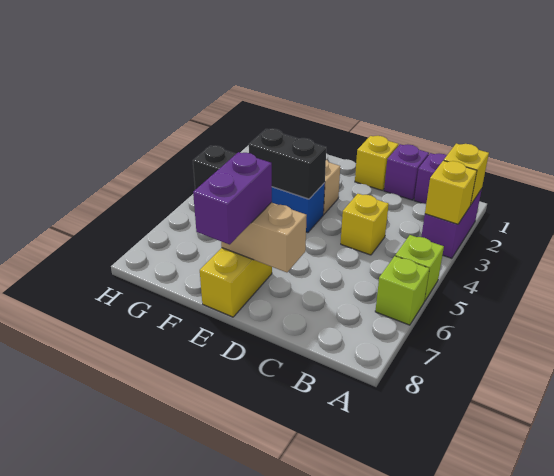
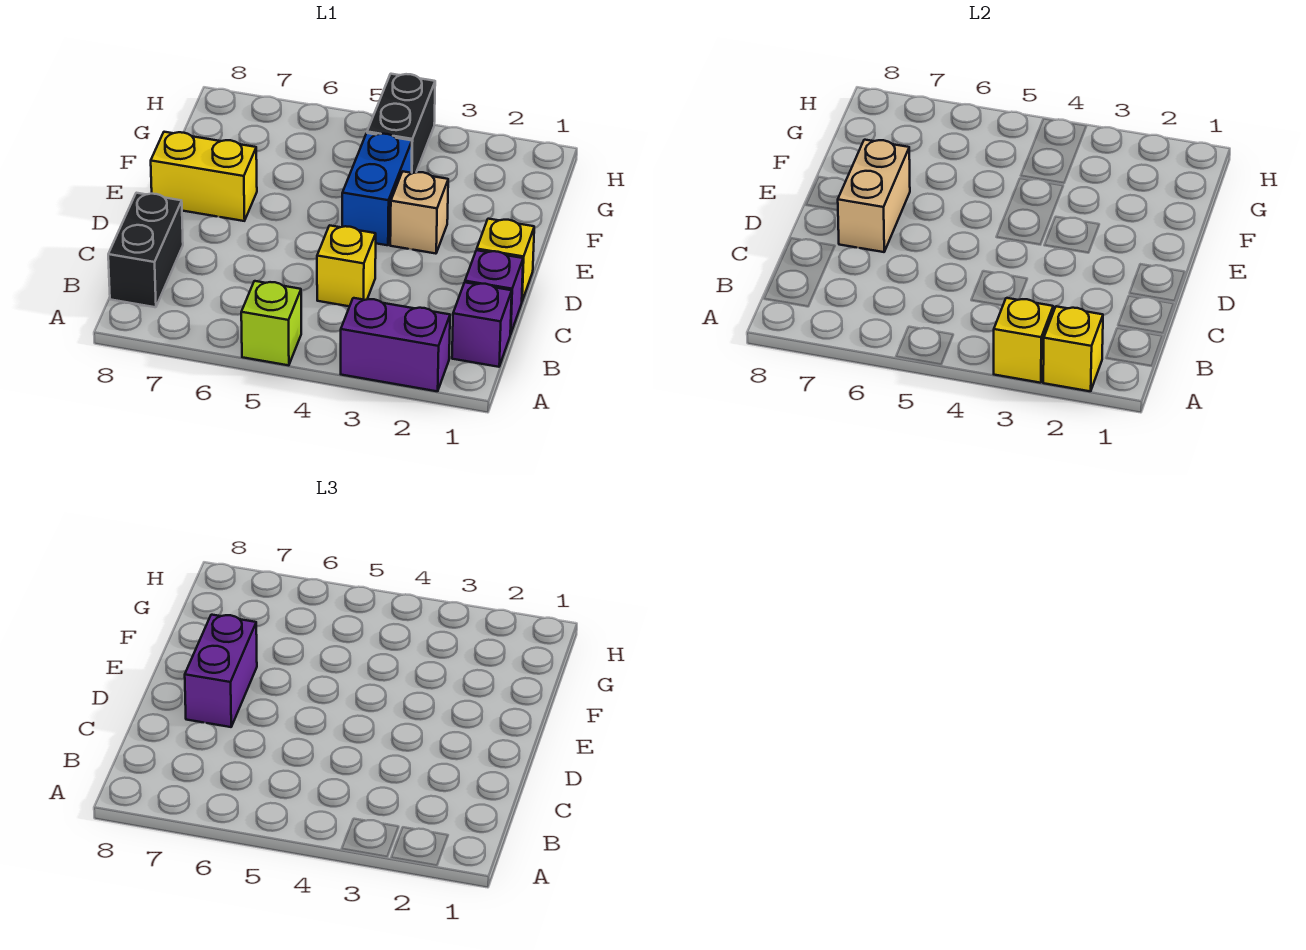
lime brick A6 level 1 -> none
black brick E4:F4 level 2 -> black brick B8:C8 level 1
purple brick E7:E8 level 3 -> purple brick D7:E7 level 3

